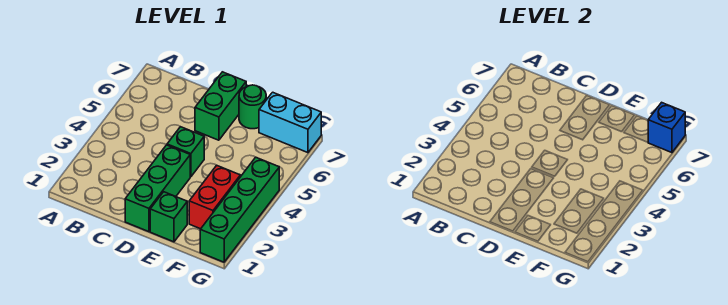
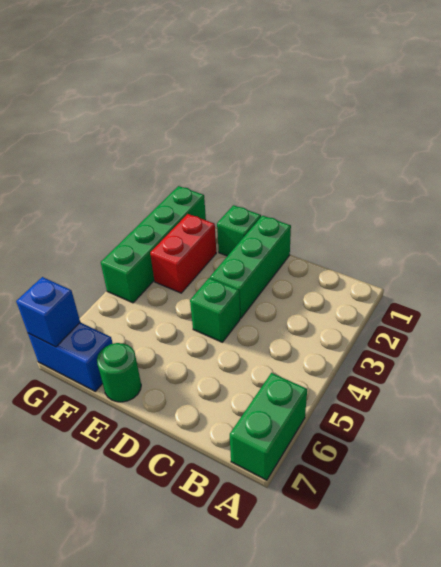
green brick D6:D7 level 1 -> green brick A6:A7 level 1
cyan brick F7:G7 level 1 -> blue brick F7:G7 level 1

